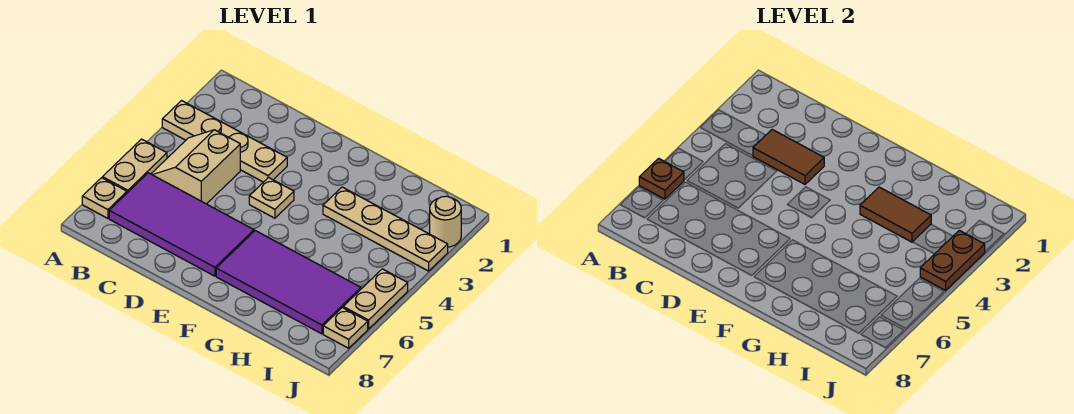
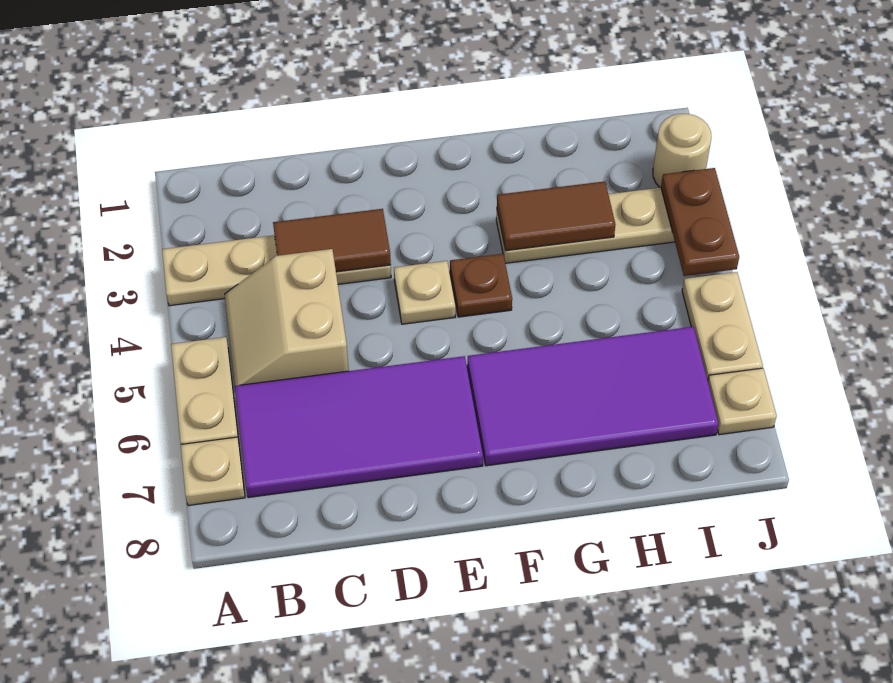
brown plate A6 level 2 -> brown plate F4 level 1

